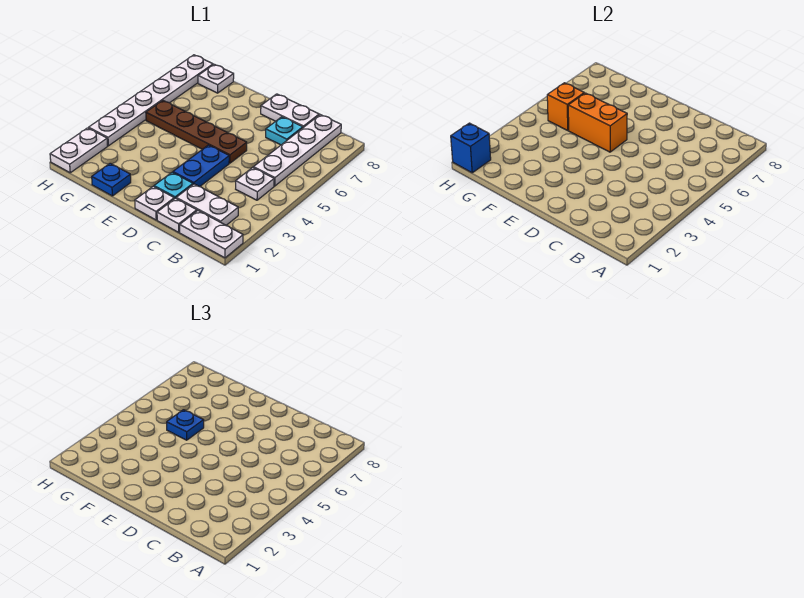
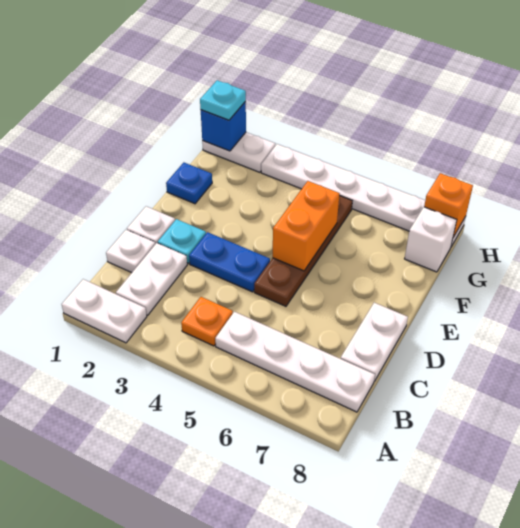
white plate A1:B1 level 1 -> white plate A1:A2 level 1
white plate B4 level 1 -> orange plate B4 level 1
cyan plate C7 level 1 -> cyan plate H1 level 3
blue plate F5 level 3 -> none
orange brick G5 level 2 -> orange brick H8 level 2
white plate G8 level 1 -> white brick G8 level 1

